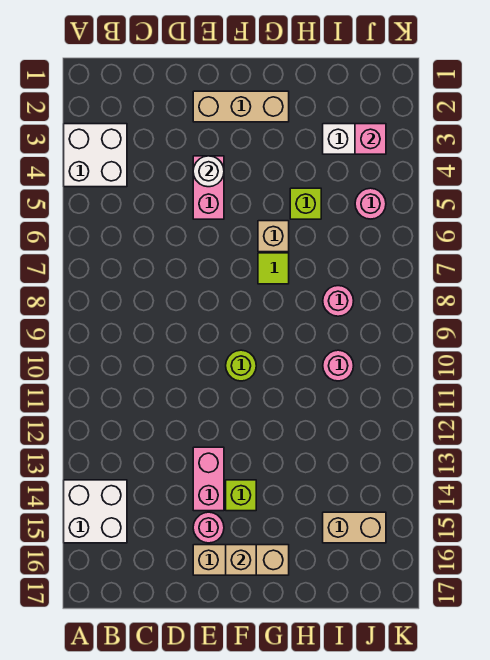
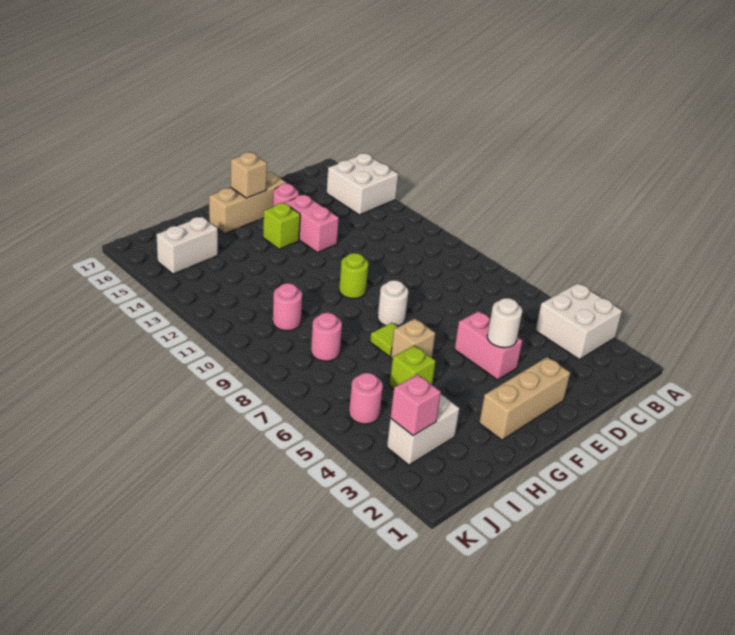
none -> white round brick F8 level 1
tan brick I15:J15 level 1 -> white brick I15:J15 level 1

